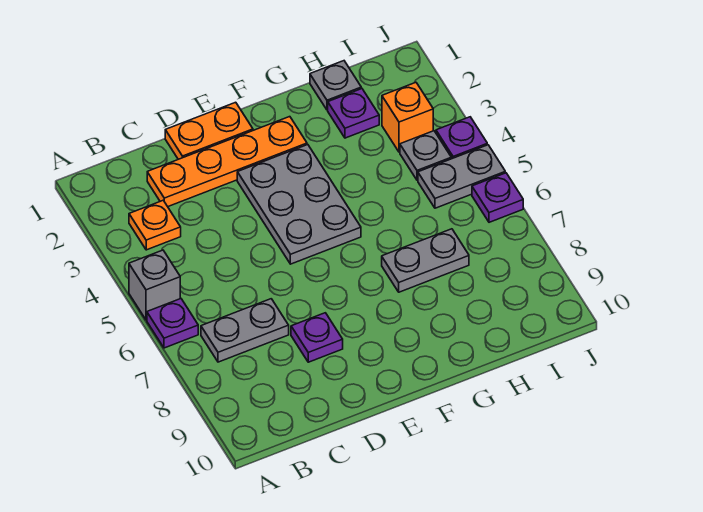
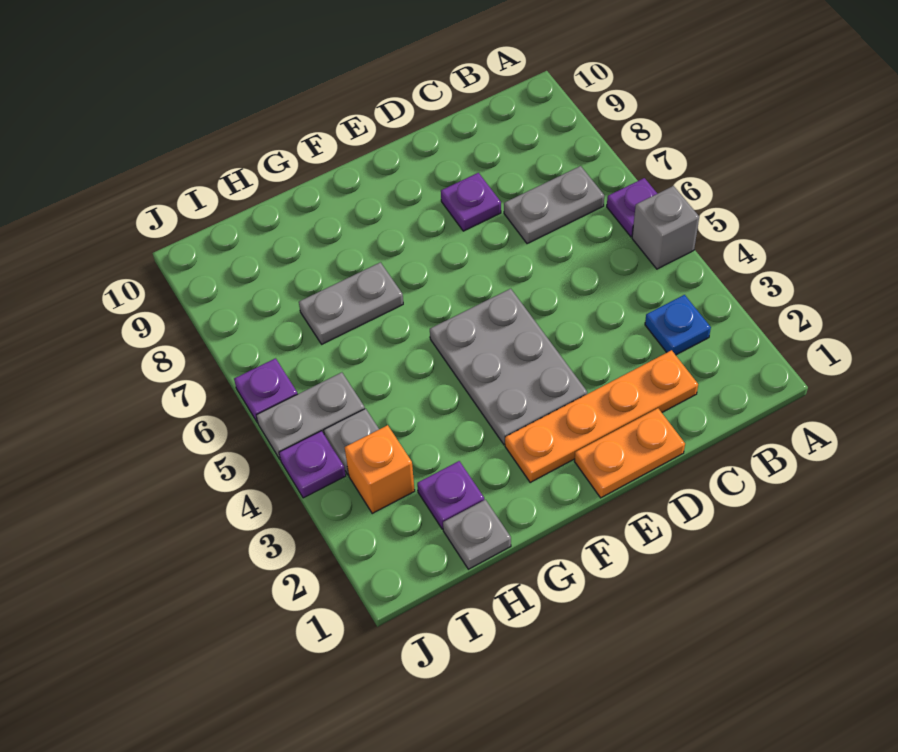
orange plate B3 level 1 -> blue plate B3 level 1

